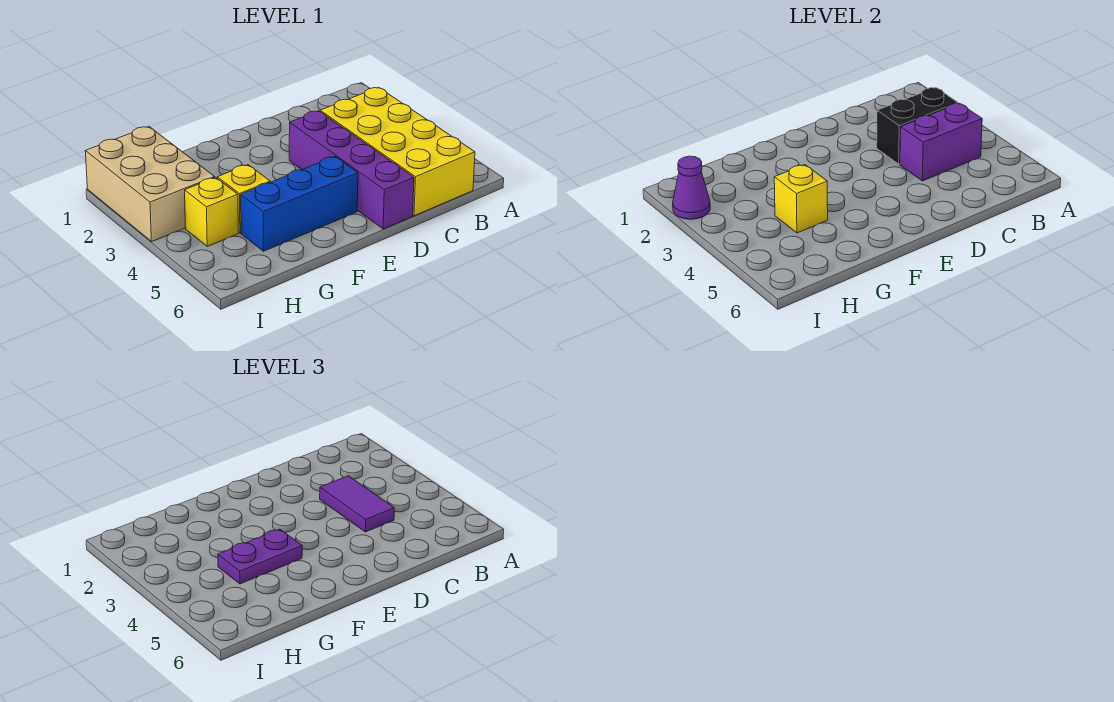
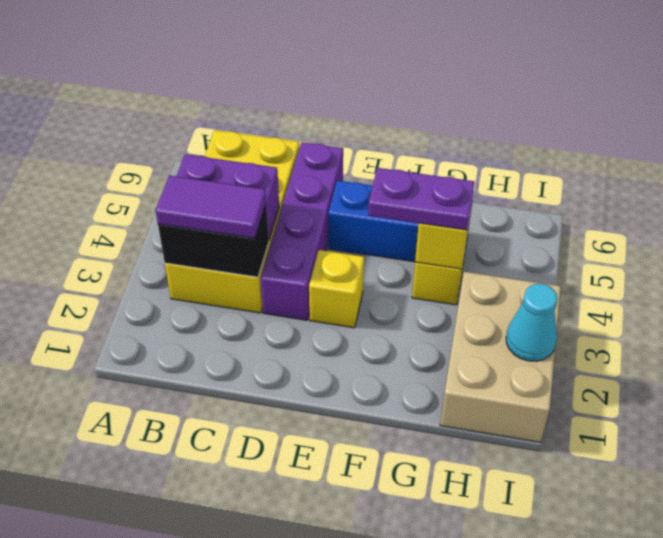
purple tile C3:C4 level 3 -> purple tile B3:C3 level 3
yellow brick H4 level 1 -> yellow brick E3 level 1
purple cone I2 level 2 -> cyan cone I2 level 2

